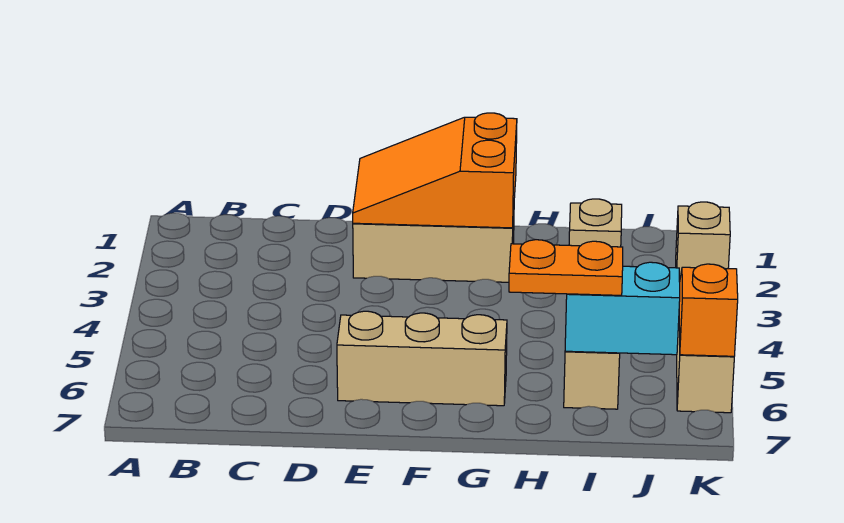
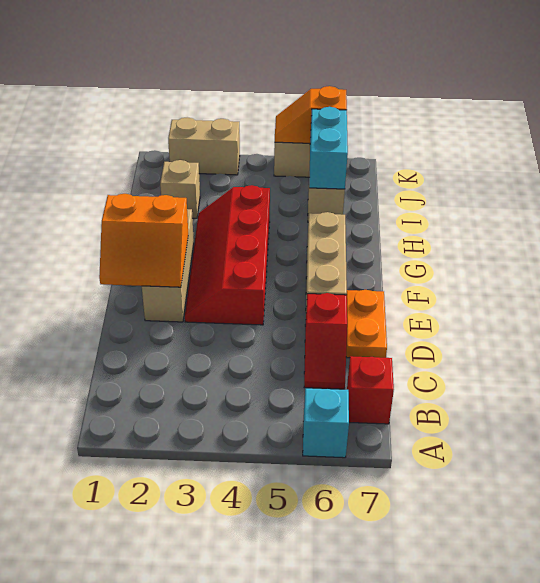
none -> cyan brick A6 level 1
none -> red brick B7 level 1
none -> red slope C6:D6 level 1 top D
orange slope E1:G2 level 2 top G -> orange slope E1:F2 level 2 top F
none -> red slope E3:H4 level 1 top 4
orange plate H6:I6 level 3 -> orange plate D7:E7 level 1
tan brick K2 level 1 -> tan brick K2:K3 level 1

